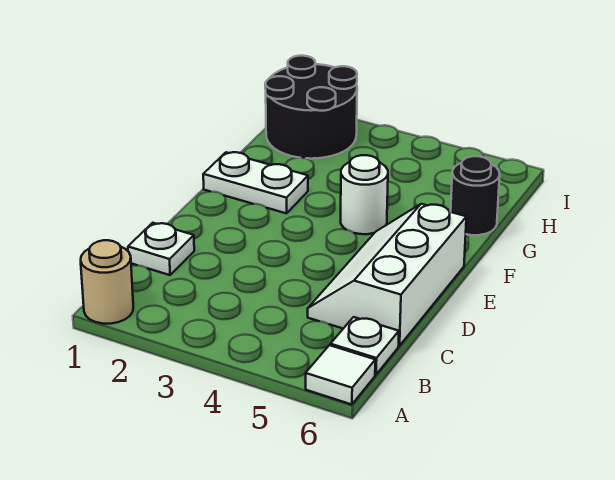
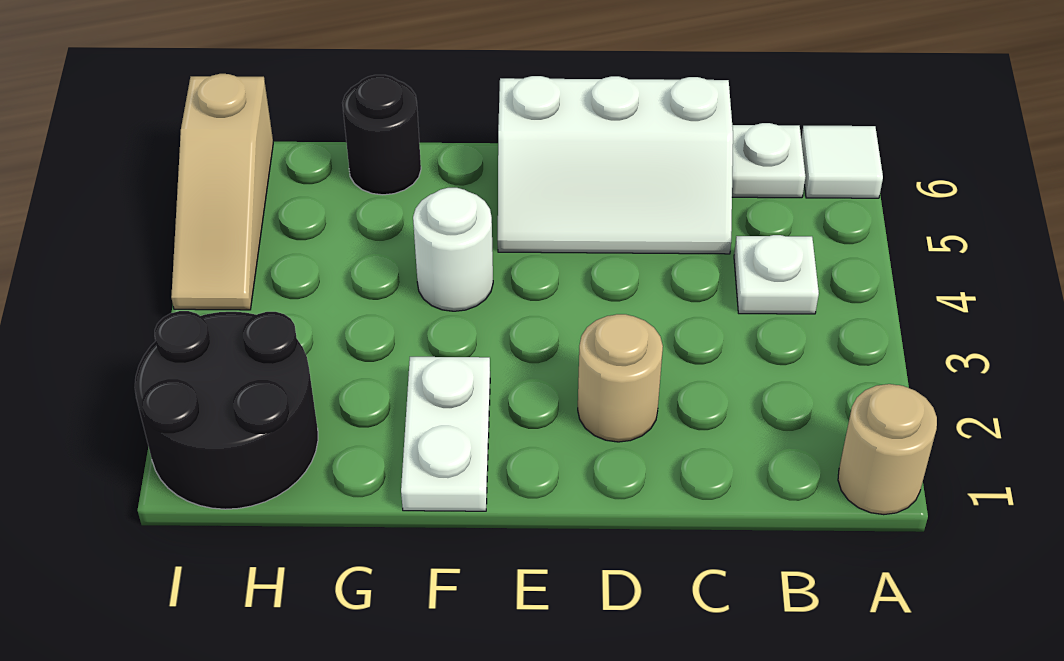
white plate C1 level 1 -> white plate B4 level 1
none -> tan round brick D2 level 1
none -> tan slope I4:I6 level 1 top 6

